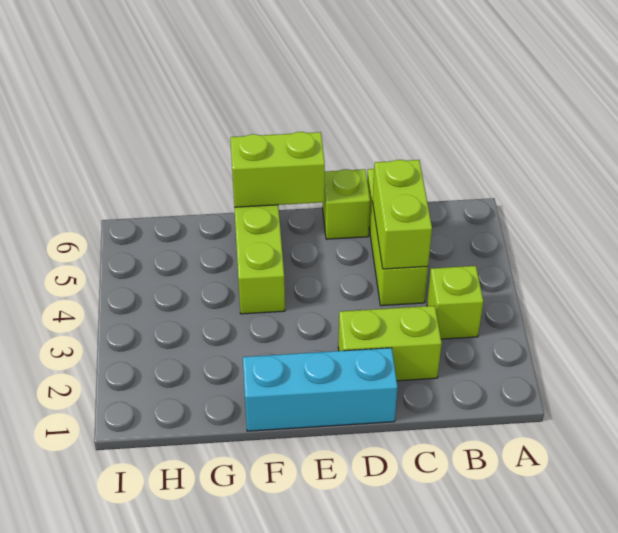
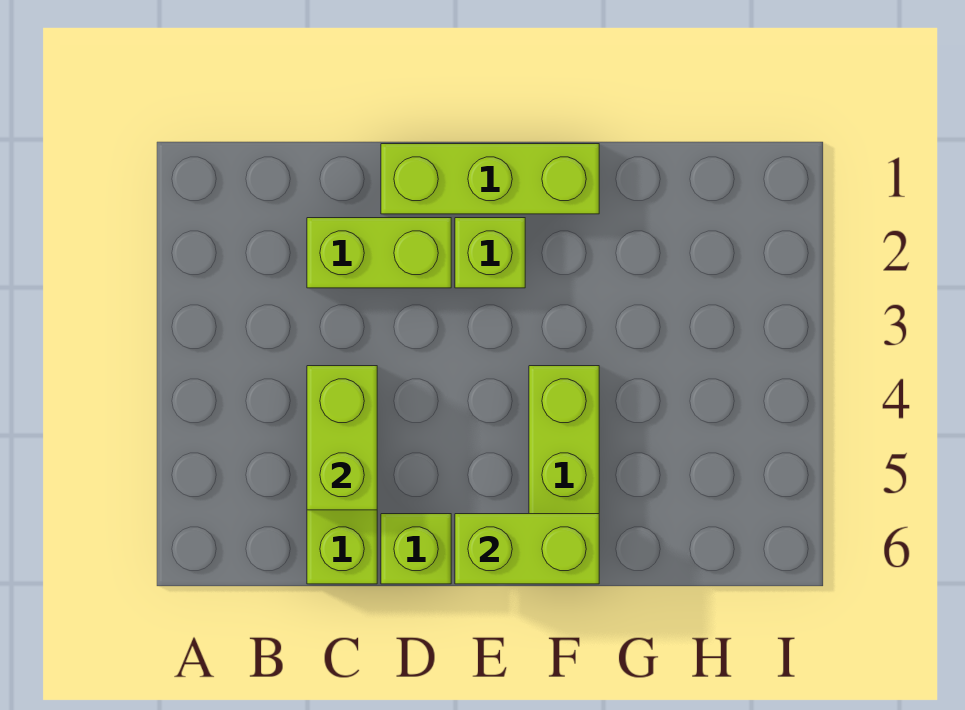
lime brick B3 level 1 -> lime brick E2 level 1
cyan brick D1:F1 level 1 -> lime brick D1:F1 level 1

